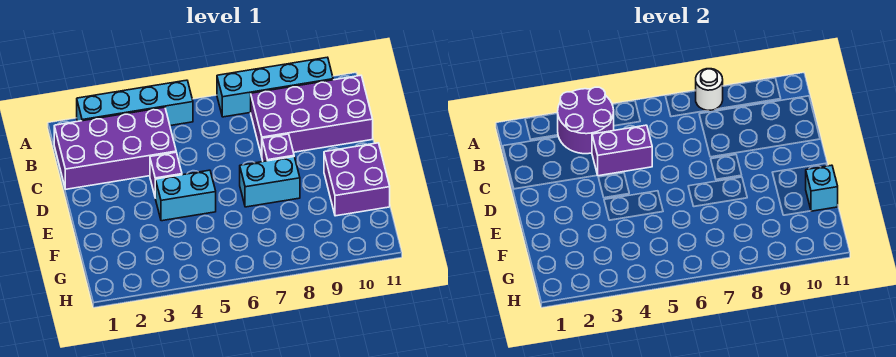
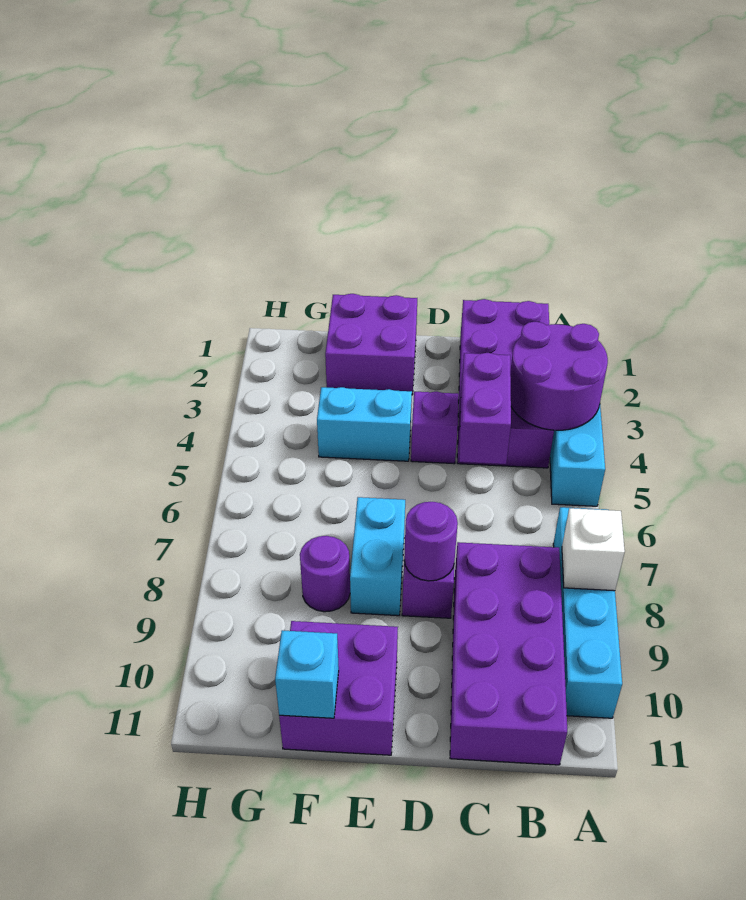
white round brick A8 level 2 -> white brick A8 level 2
none -> purple round brick D8 level 2
none -> purple brick E1:F2 level 1
cyan brick E4:E5 level 1 -> cyan brick E4:F4 level 1
none -> purple round brick F8 level 1

